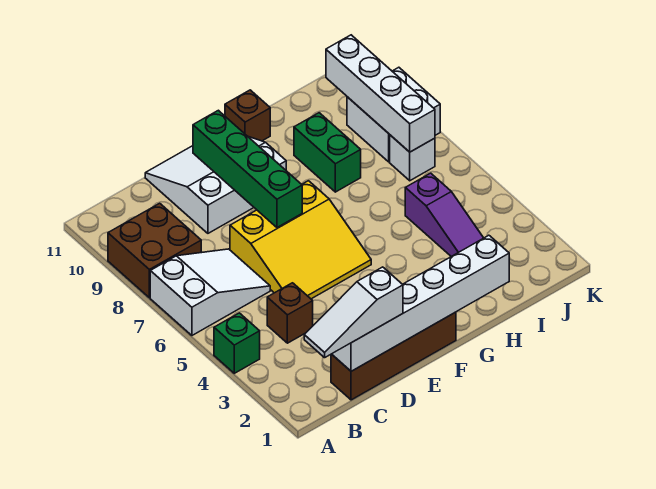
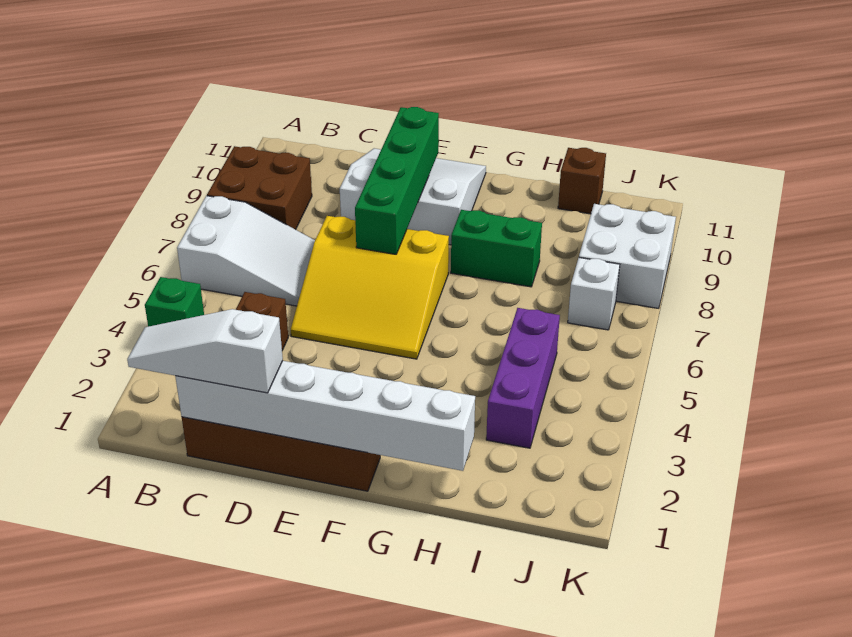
brown brick G11 level 1 -> brown brick I11 level 1
green brick H8:H9 level 1 -> green brick G8:H8 level 1
purple slope I3:I5 level 1 top 5 -> purple brick I3:I5 level 1
white brick J7:J10 level 2 -> none

